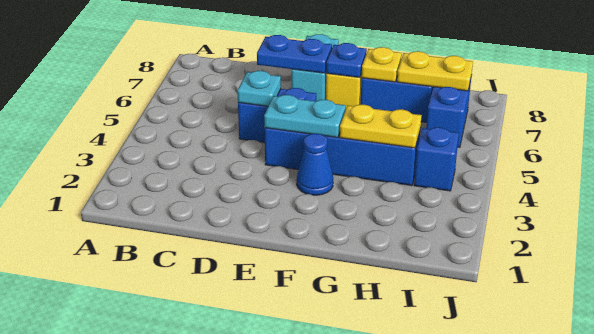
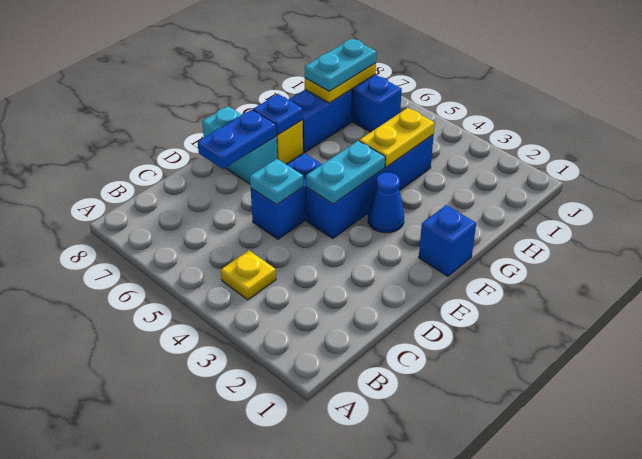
yellow plate G7 level 2 -> yellow plate B4 level 1
none -> cyan plate H7:I7 level 3
blue brick I4 level 1 -> blue brick F1 level 1

